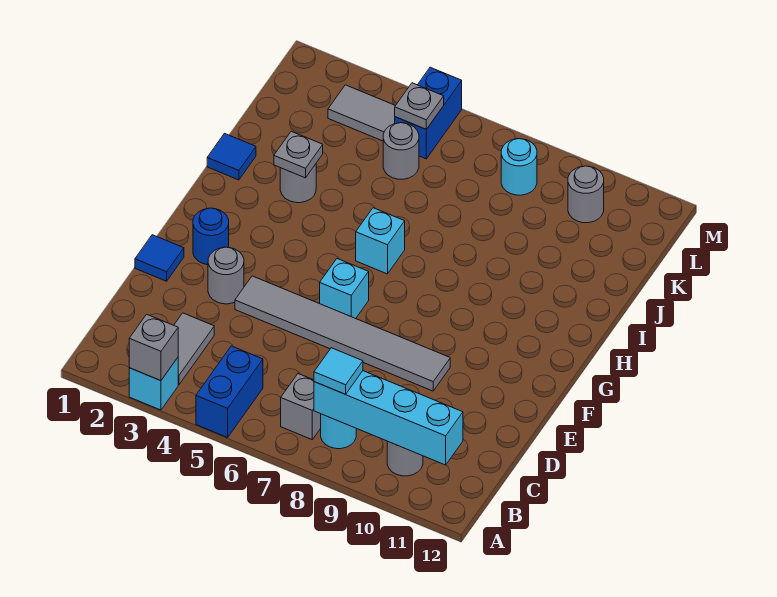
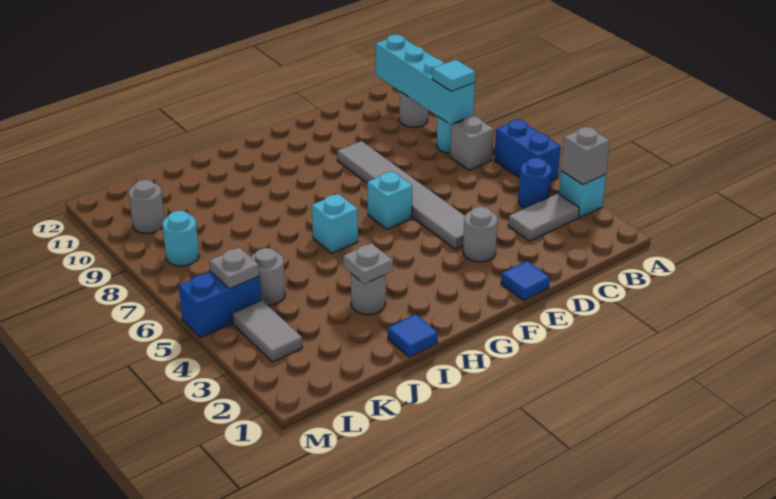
blue brick A5:B5 level 1 -> blue brick A5:A6 level 1
blue round brick F2 level 1 -> blue round brick B4 level 1

